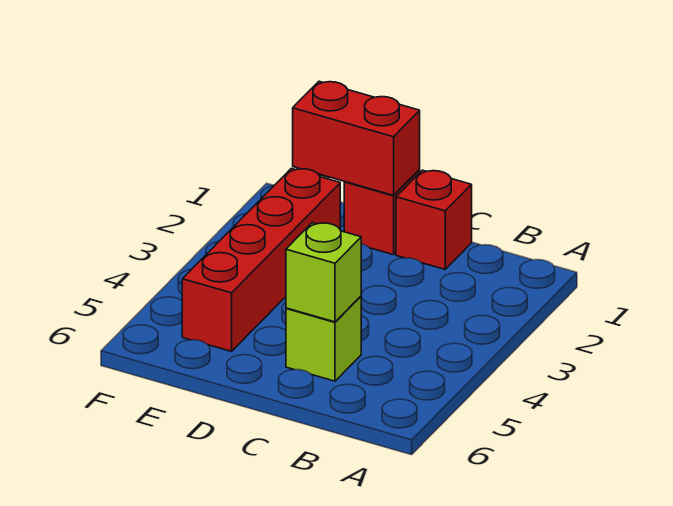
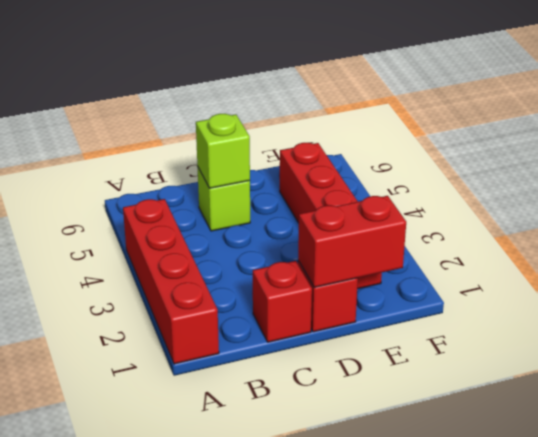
none -> red brick A1:A4 level 1

